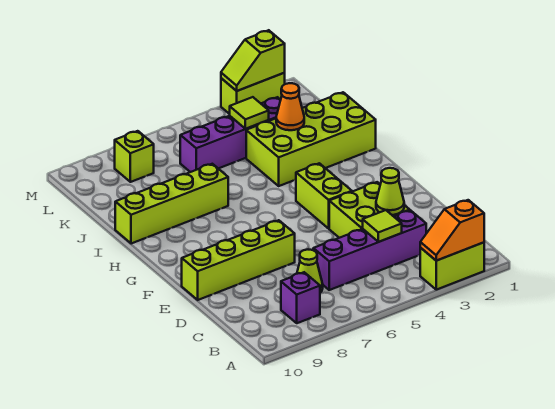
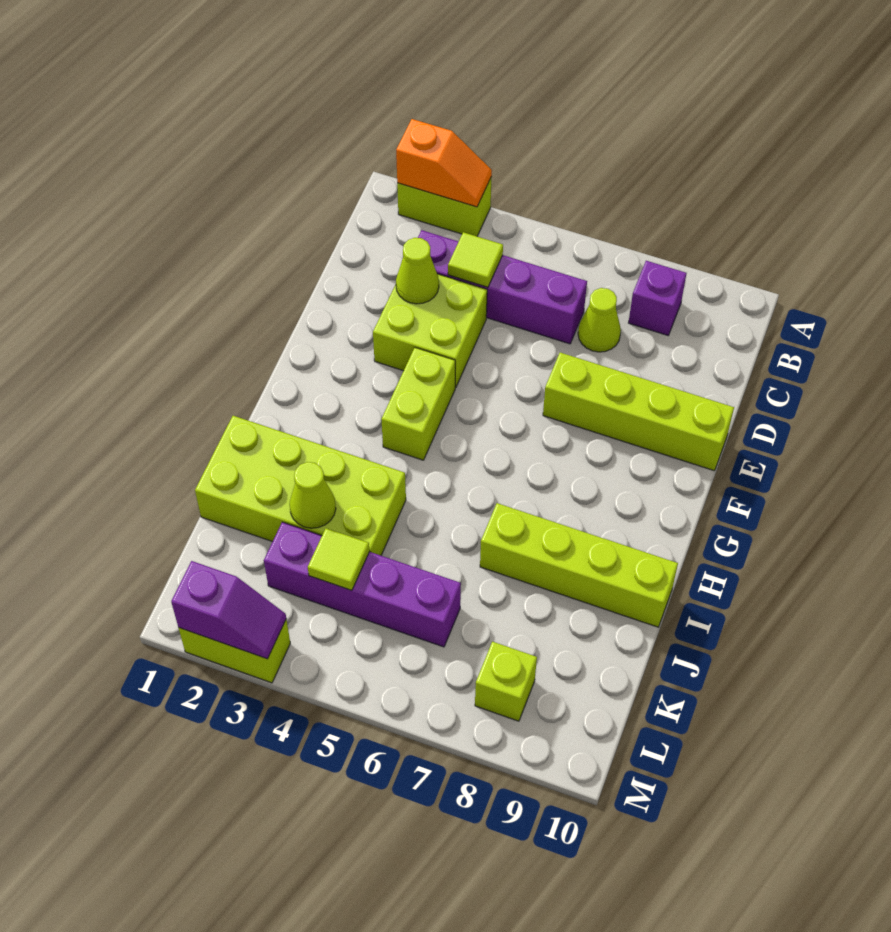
orange cone J3 level 2 -> lime cone J3 level 2
lime slope M2:M3 level 2 top 2 -> purple slope M2:M3 level 2 top 2

